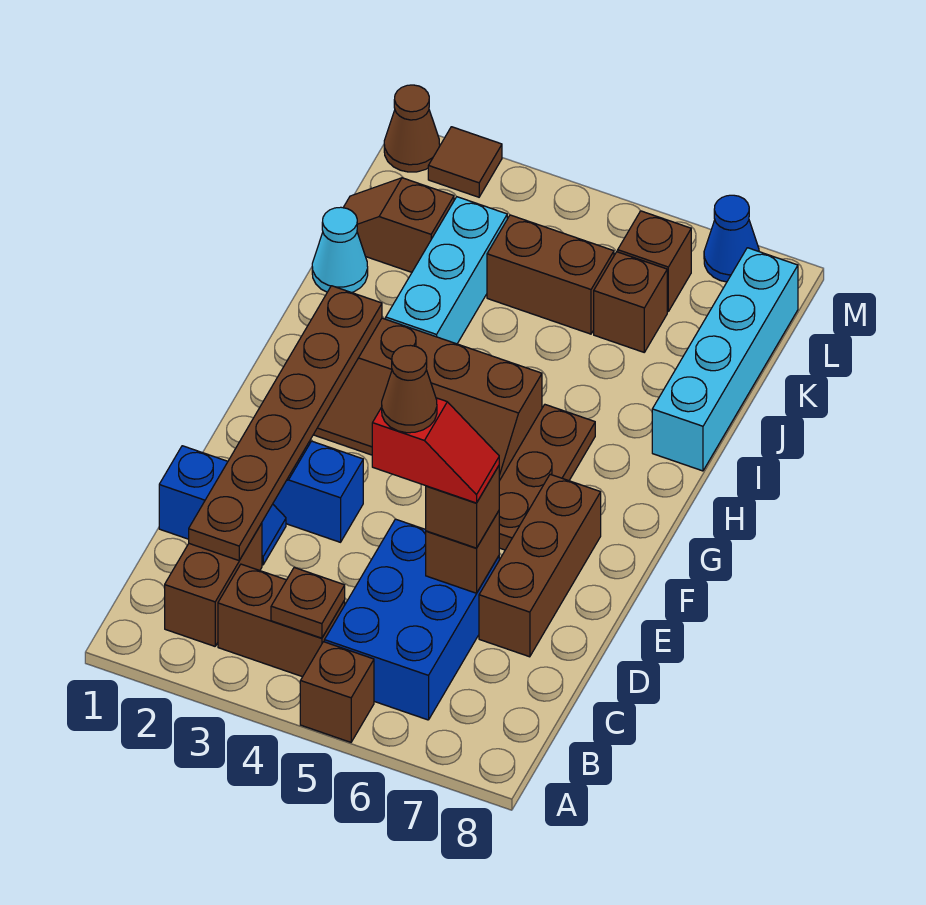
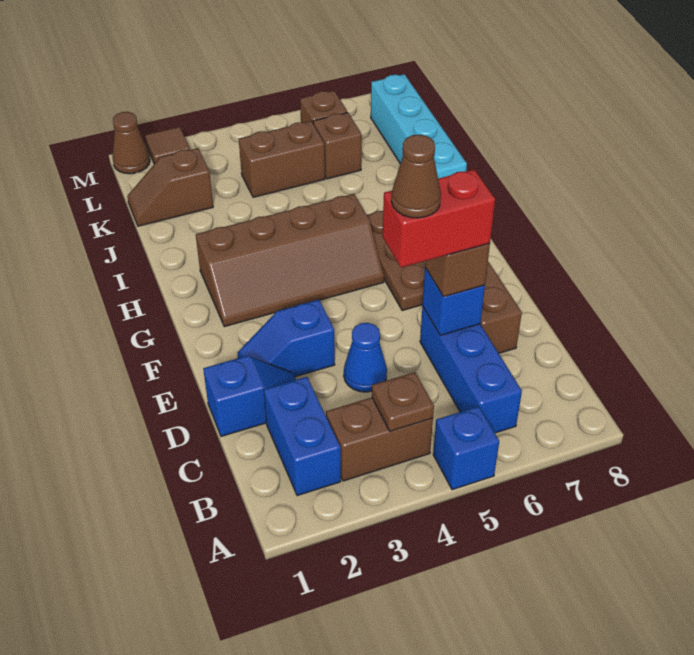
brown brick A5 level 1 -> blue brick A5 level 1
brown brick B2:C2 level 1 -> blue brick B2:C2 level 1
blue brick B5:D6 level 1 -> blue brick B6:D6 level 1
brown plate C2:H2 level 2 -> none
red slope D5:D6 level 4 top 5 -> red brick D5:D6 level 4
brown brick D6 level 2 -> blue brick D6 level 2
cyan brick I3:K3 level 1 -> none
cyan cone J1 level 1 -> none
blue cone M7 level 1 -> blue cone D4 level 1

